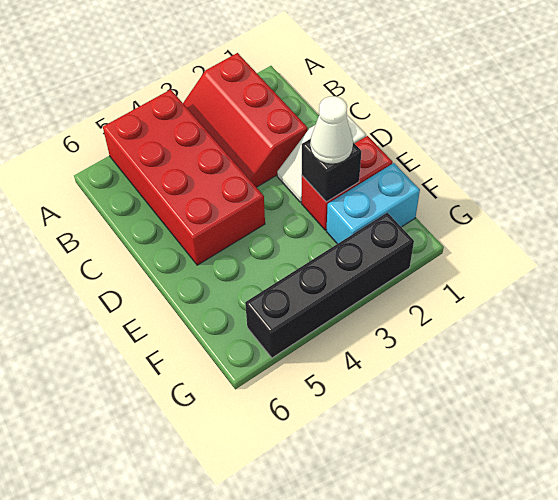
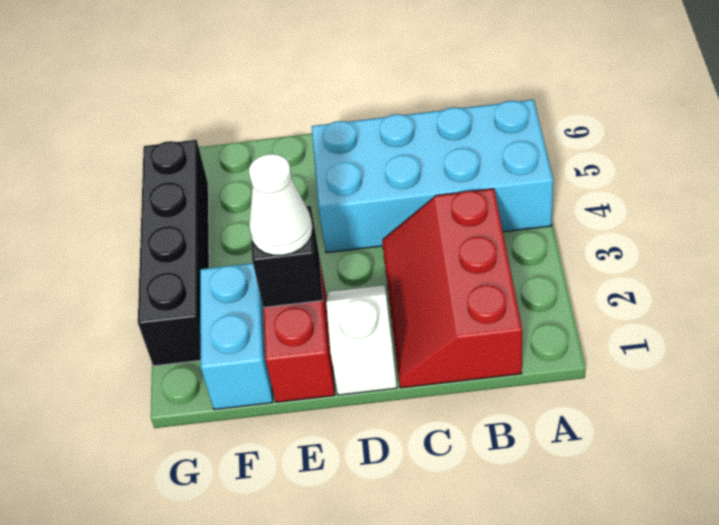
red slope A2:C3 level 1 top 2 -> red slope B1:C3 level 1 top B
red brick A4:D5 level 1 -> cyan brick A4:D5 level 1

